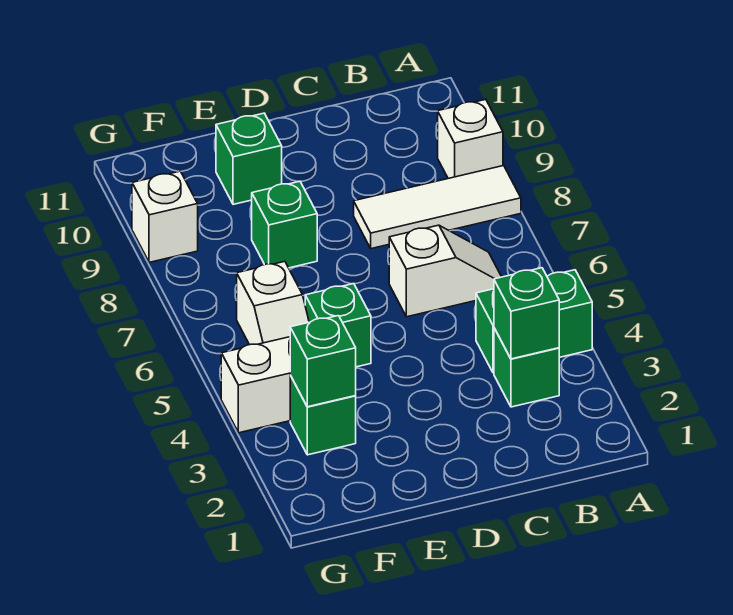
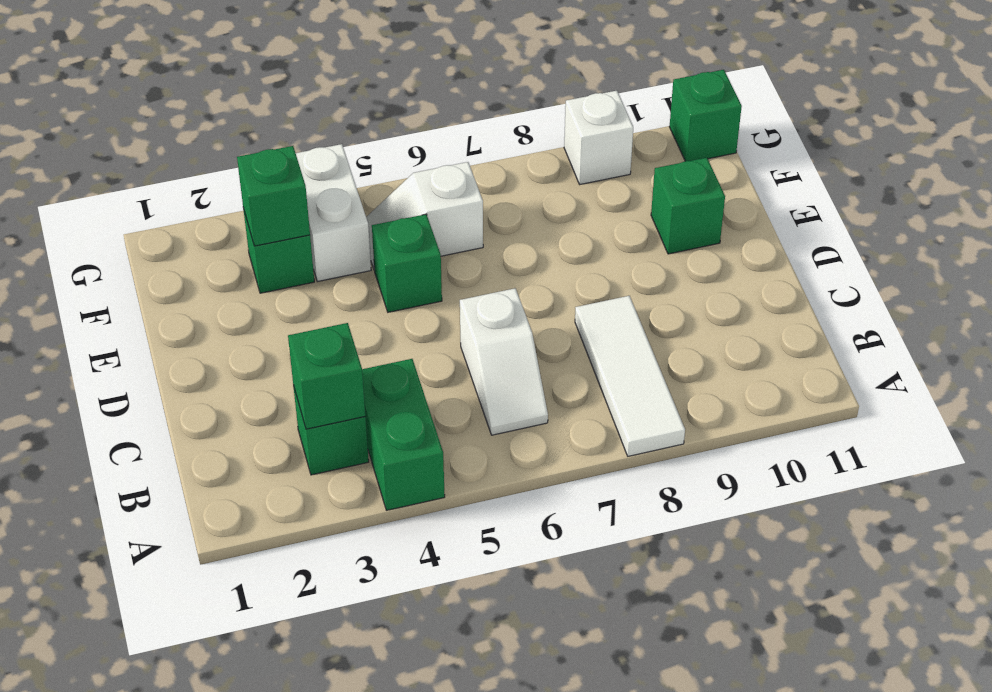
white brick A9 level 1 -> none
green brick E8 level 1 -> green brick G11 level 1

